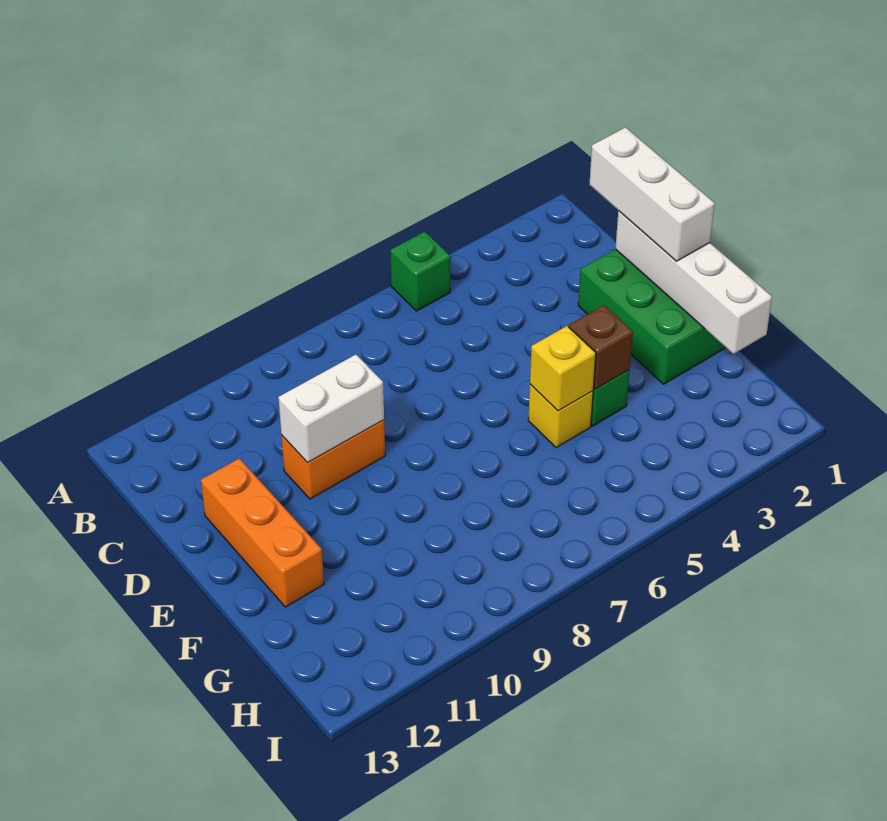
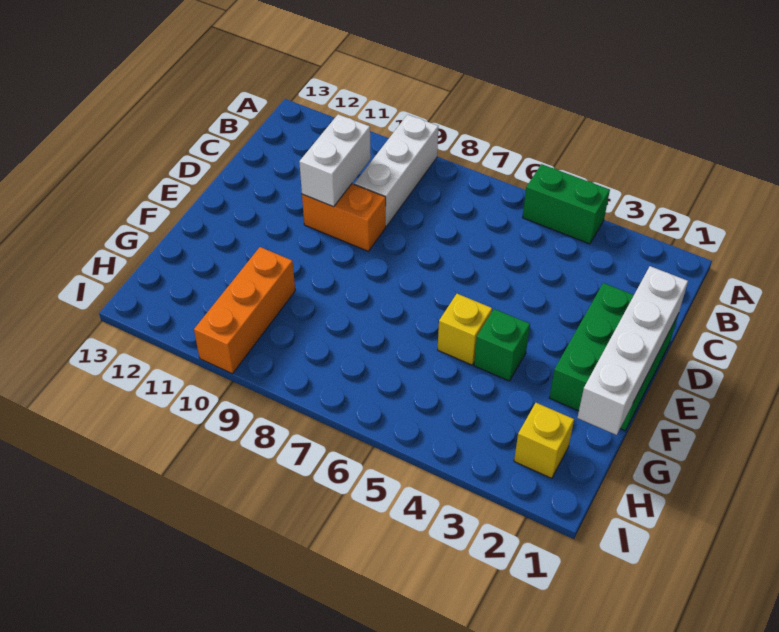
green brick A5 level 1 -> green brick A4:A5 level 1
white brick C1:E1 level 3 -> white brick A9:C9 level 1
white brick D9:D10 level 2 -> white brick C10:D10 level 2
orange brick D12:F12 level 1 -> orange brick G10:I10 level 1
brown brick F4 level 2 -> none
yellow brick F5 level 2 -> yellow brick H2 level 1

